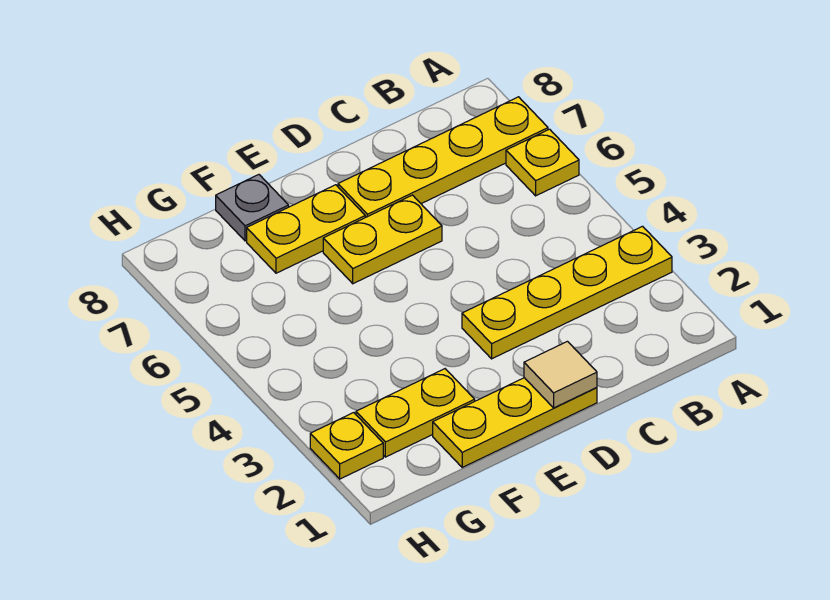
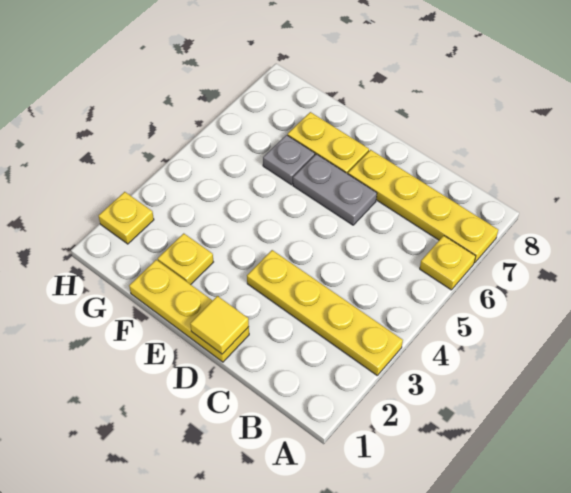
tan tile D1 level 2 -> yellow tile D1 level 2
yellow plate D6:E6 level 1 -> grey plate D6:E6 level 1
yellow plate F2:G2 level 1 -> yellow plate F2 level 1
grey plate F8 level 1 -> grey plate F6 level 1

